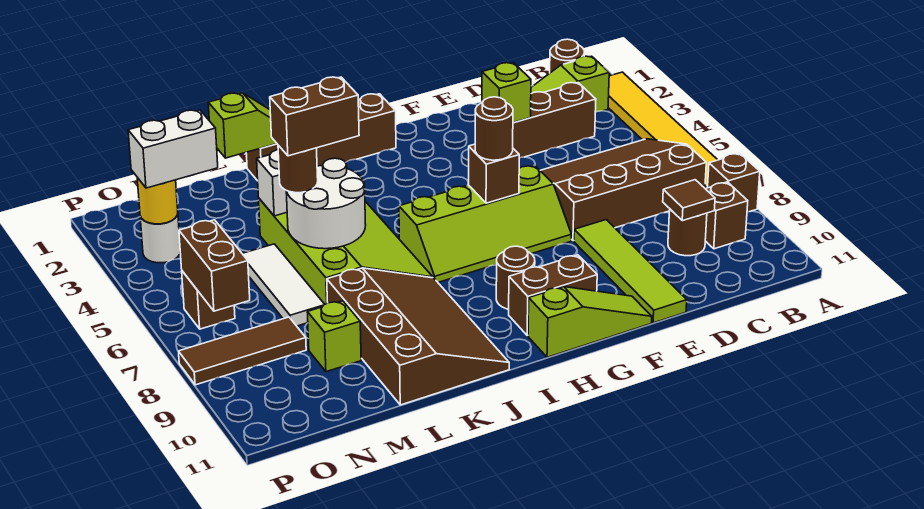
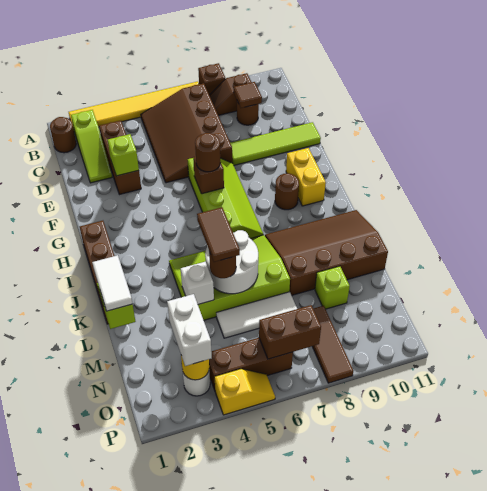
lime slope F11:H11 level 1 top H -> none
brown brick G10:H10 level 1 -> yellow brick G10:H10 level 1
none -> white tile K1:L1 level 3
brown brick K5:L5 level 4 -> brown tile K5:L5 level 4
brown brick O6 level 1 -> brown brick O4:O6 level 1
none -> yellow slope P4:P5 level 1 top 4

